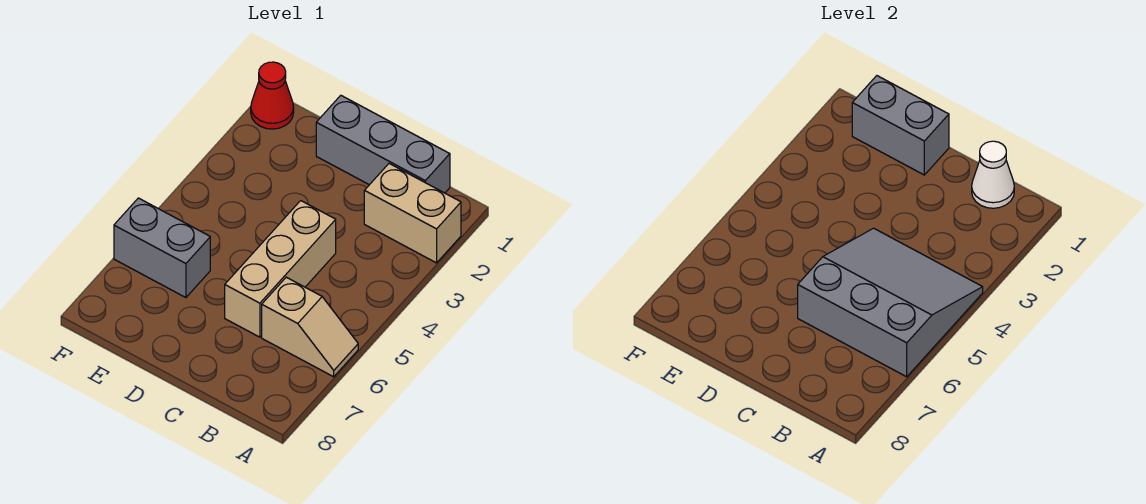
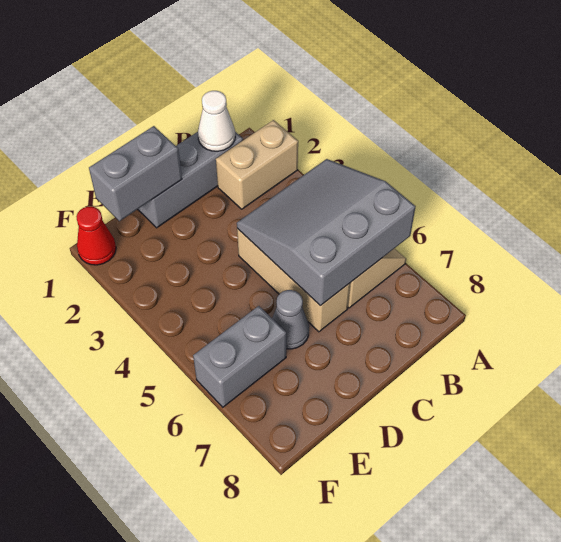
none -> grey cone D6 level 1

